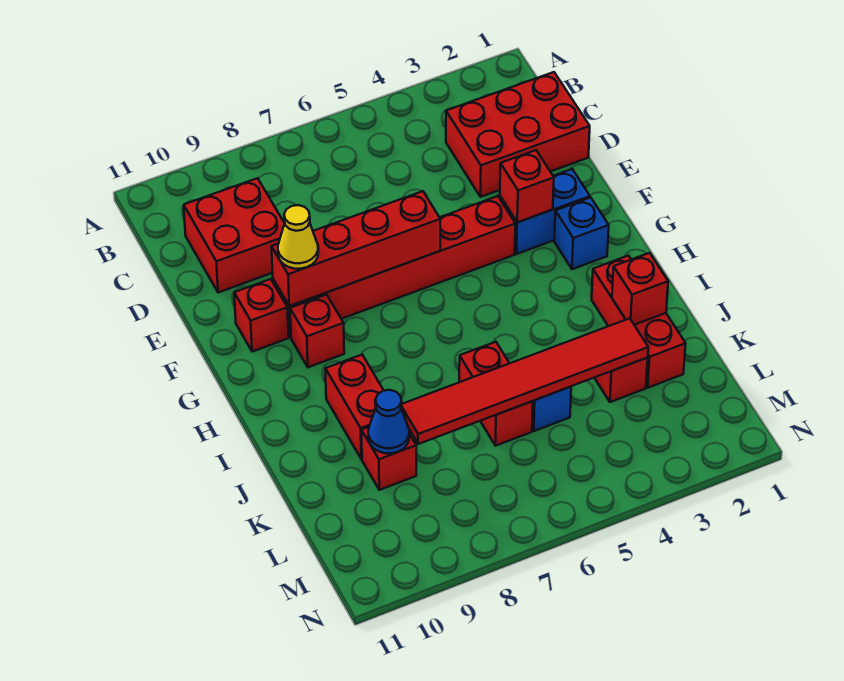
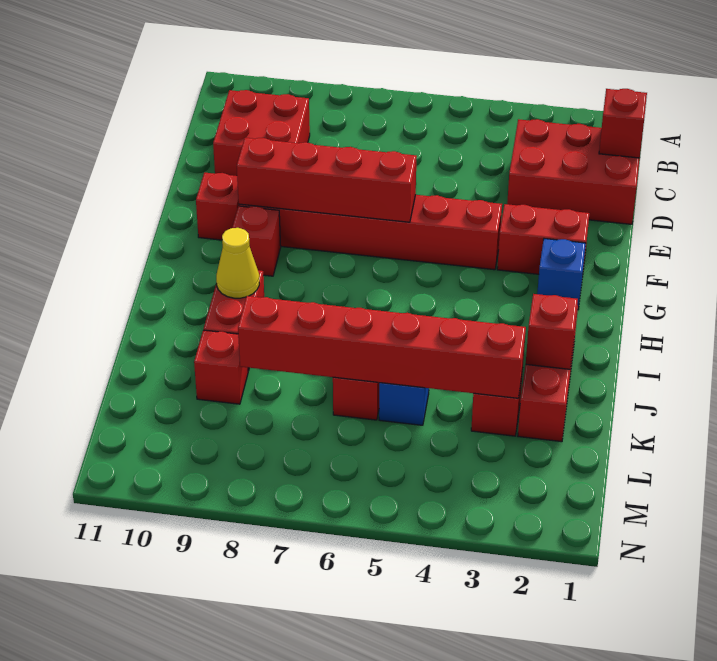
blue brick F2:F3 level 1 -> red brick F2:F3 level 1
red brick F3 level 2 -> red brick C1 level 2
yellow cone F9 level 3 -> yellow cone I9 level 2
red tile K3:K8 level 2 -> red brick K3:K8 level 2
blue cone K9 level 2 -> none

